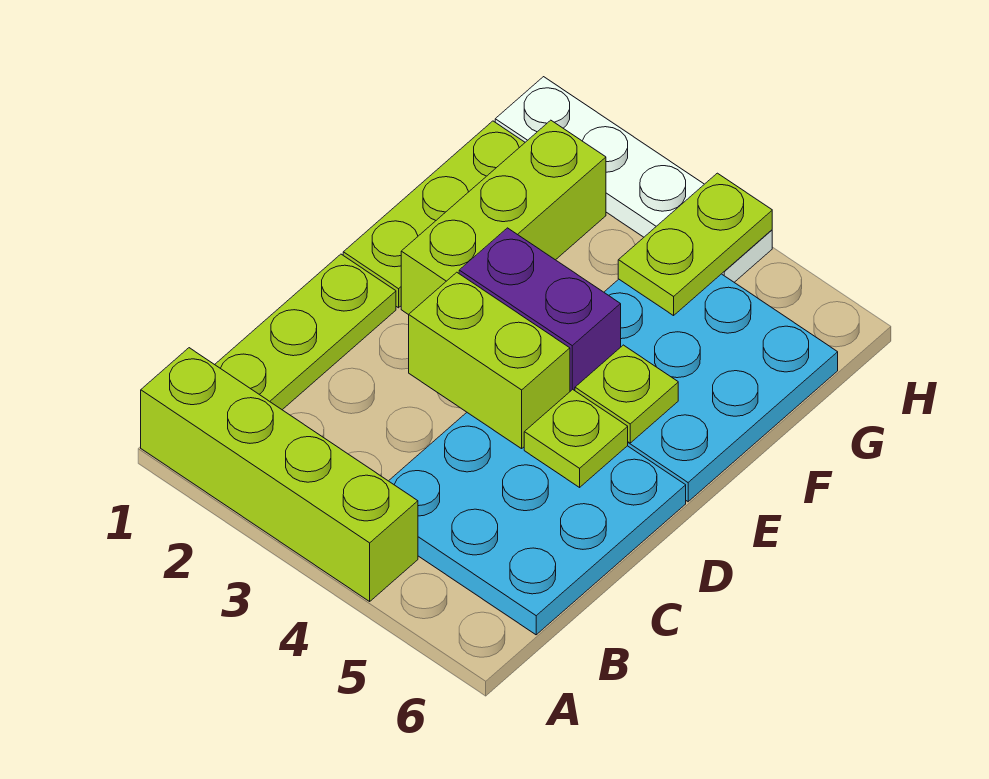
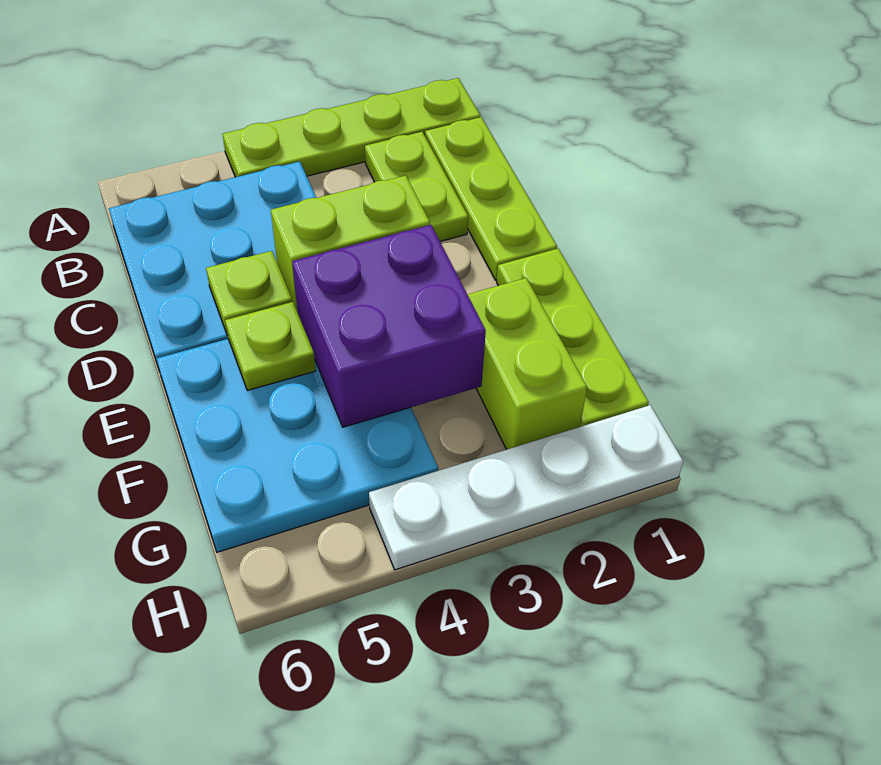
lime brick A1:A4 level 1 -> lime plate A1:A4 level 1
lime brick E2:G2 level 1 -> lime brick F2:G2 level 1
purple brick E3:E4 level 2 -> purple brick E3:F4 level 2
lime plate G4:H4 level 2 -> lime plate B2:C2 level 1

